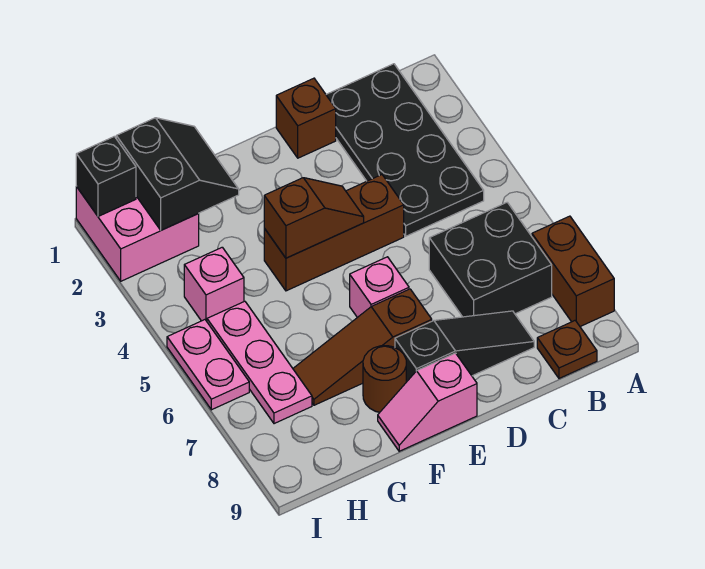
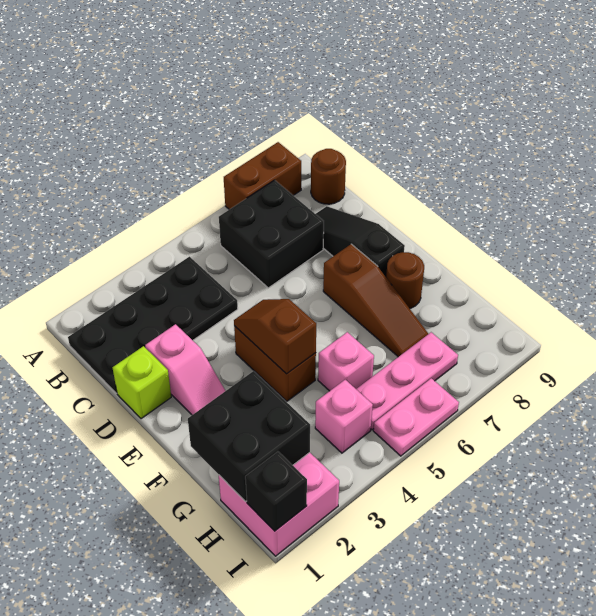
brown plate B9 level 1 -> brown round brick B9 level 1
brown brick D1 level 1 -> lime brick D1 level 1
brown brick D4:F4 level 1 -> brown brick E4:F4 level 1
pink brick E6 level 1 -> pink brick G5 level 1
pink slope E9:F9 level 1 top E -> pink slope D2:E2 level 1 top D
black slope G1:H2 level 2 top H -> black brick G1:H2 level 2

